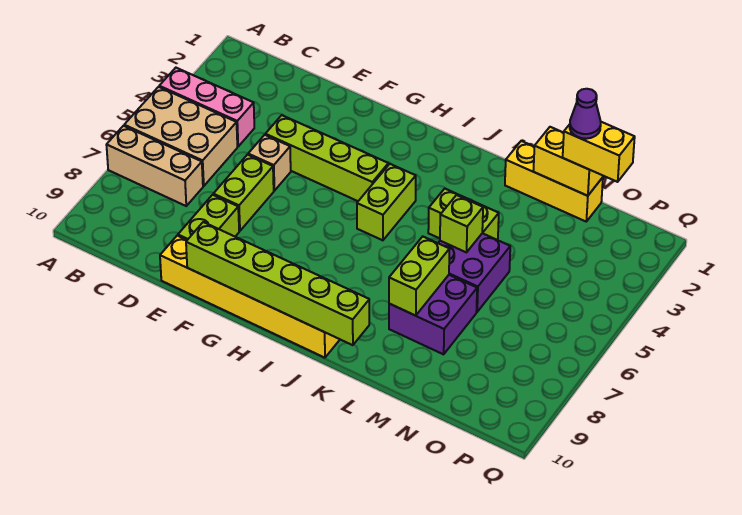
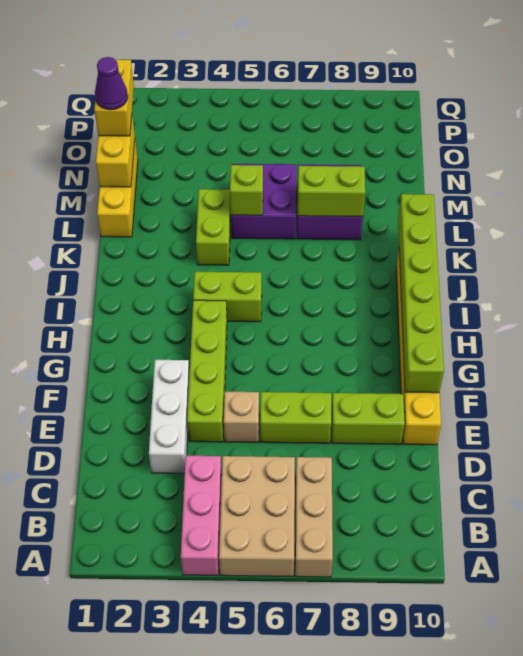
none -> white brick D3:F3 level 1

